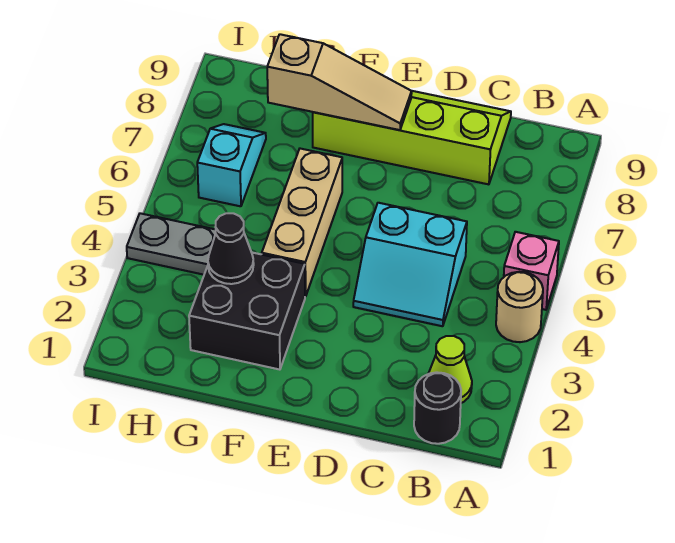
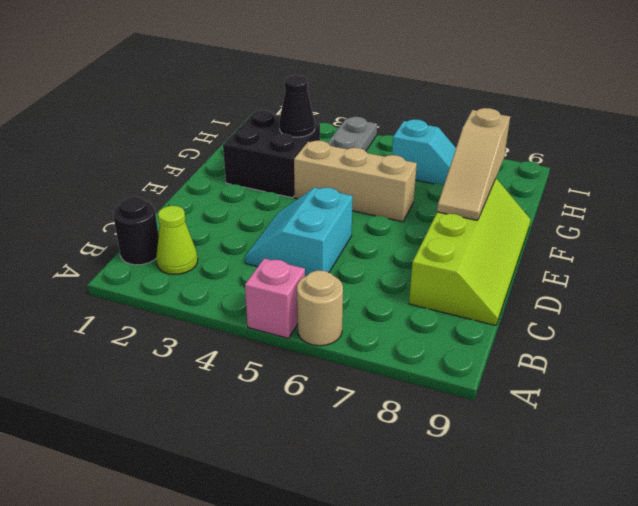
tan round brick A4 level 1 -> tan round brick A6 level 1

